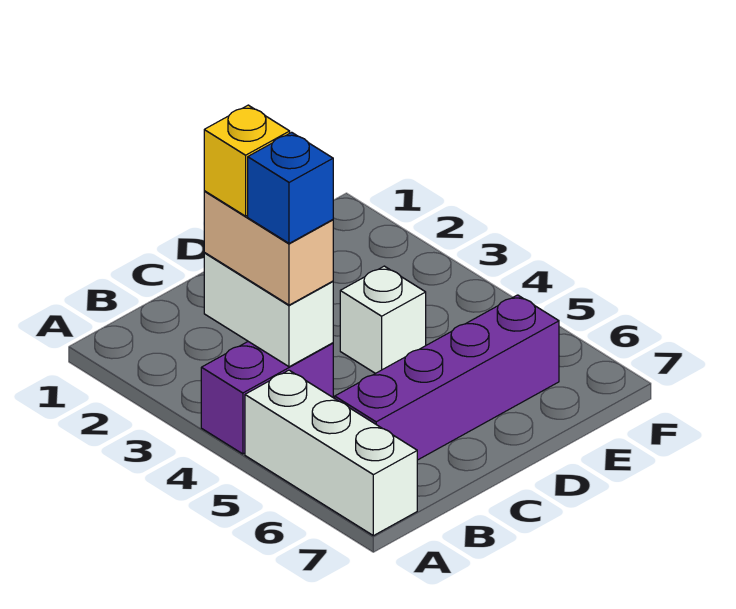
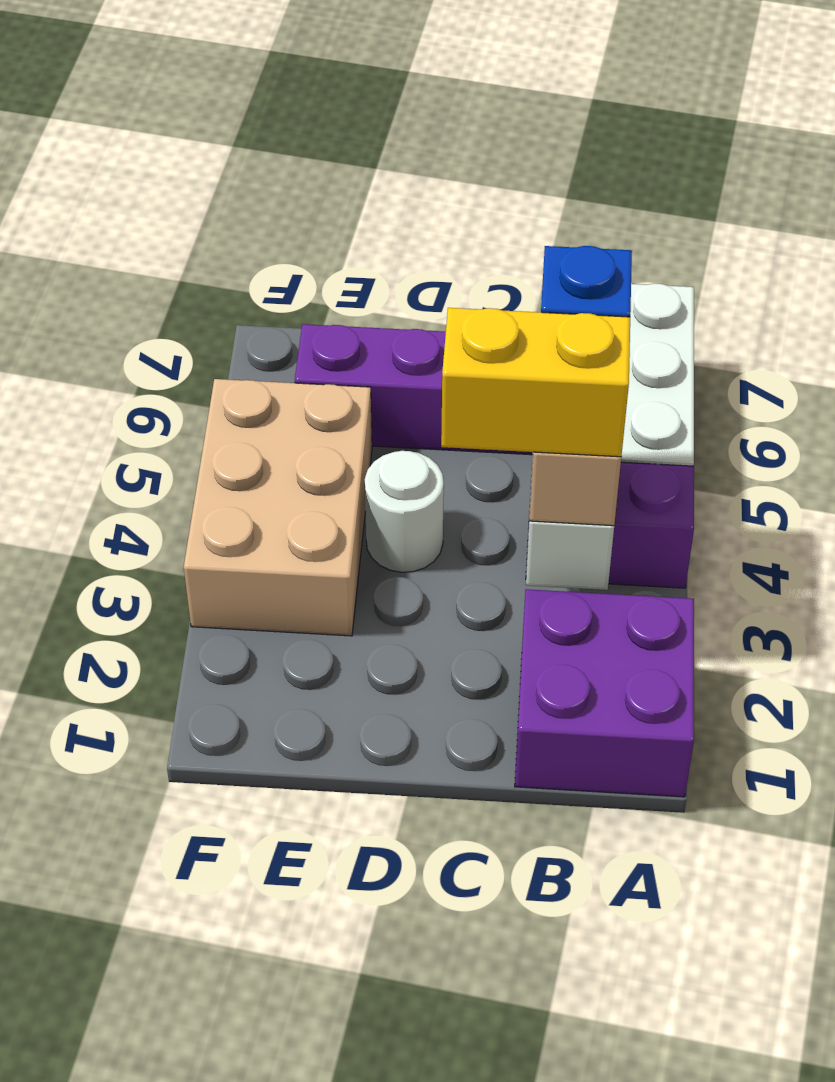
none -> purple brick A1:B2 level 1
yellow brick B3 level 4 -> yellow brick B3:C3 level 4
white brick D4 level 1 -> white round brick D4 level 1
none -> tan brick E3:F5 level 1

